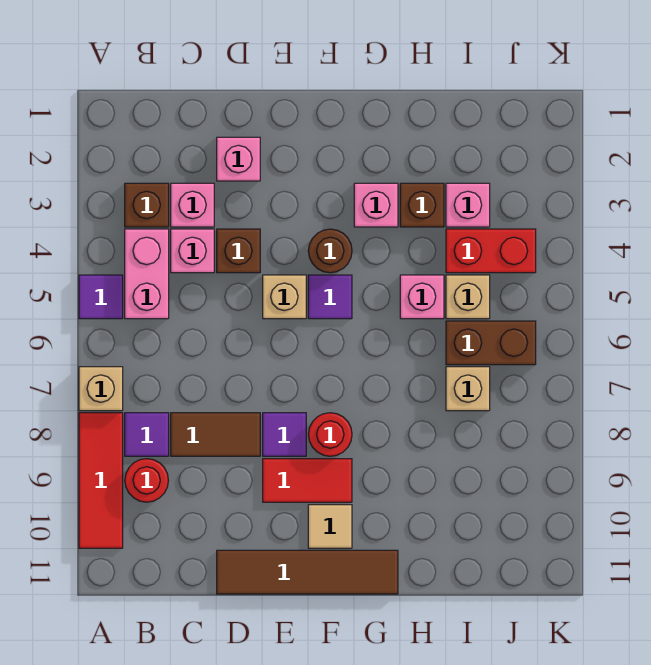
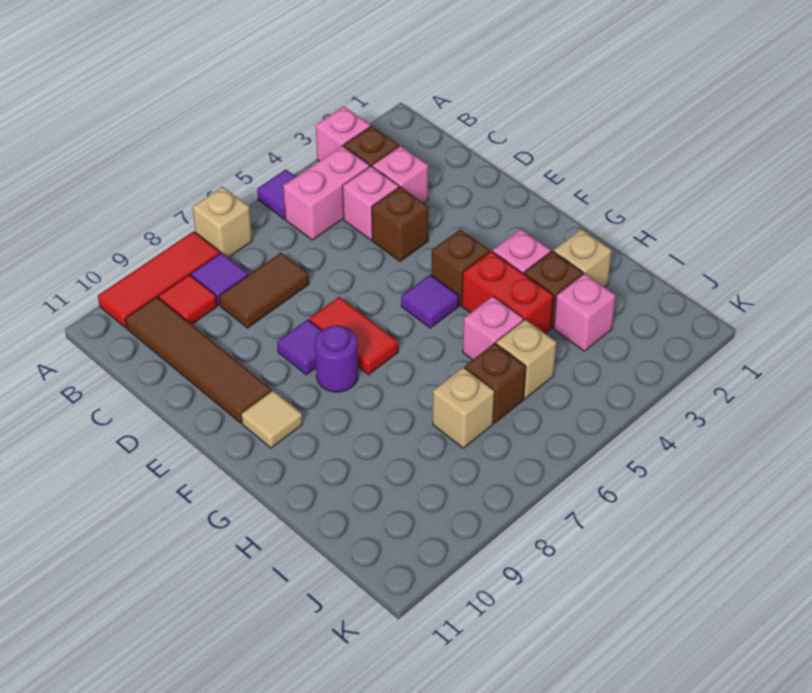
red round brick B9 level 1 -> red tile B9 level 1
brown tile C8:D8 level 1 -> brown tile C7:C8 level 1
pink brick D2 level 1 -> pink brick A3 level 1
brown tile D11:G11 level 1 -> brown tile B10:E10 level 1
tan brick E5 level 1 -> tan brick H2 level 1
red tile E9:F9 level 1 -> red tile E7:F7 level 1
brown round brick F4 level 1 -> brown brick F4 level 1
red round brick F8 level 1 -> purple round brick F8 level 1
red brick I4:J4 level 1 -> red brick G4:H4 level 1
brown brick I6:J6 level 1 -> brown brick I6 level 1

